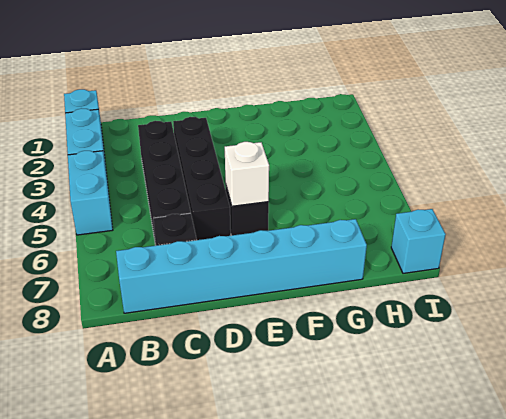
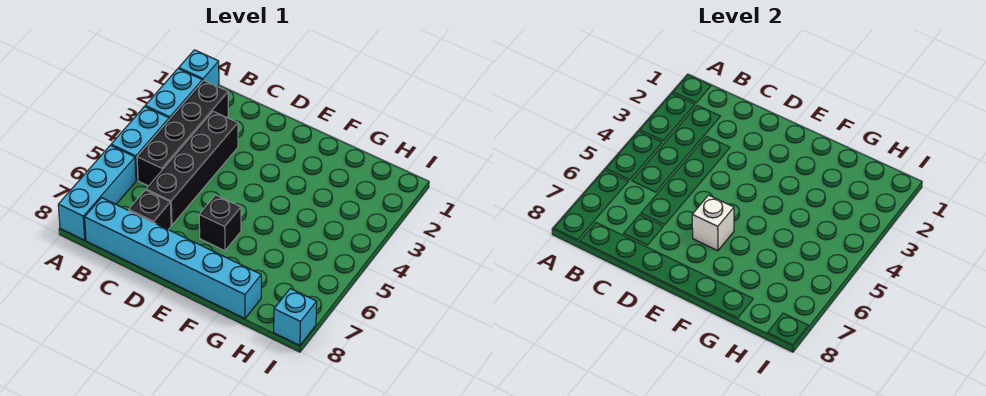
none -> cyan brick A6:A8 level 1
black brick D3:D6 level 1 -> black brick B2:B5 level 1

